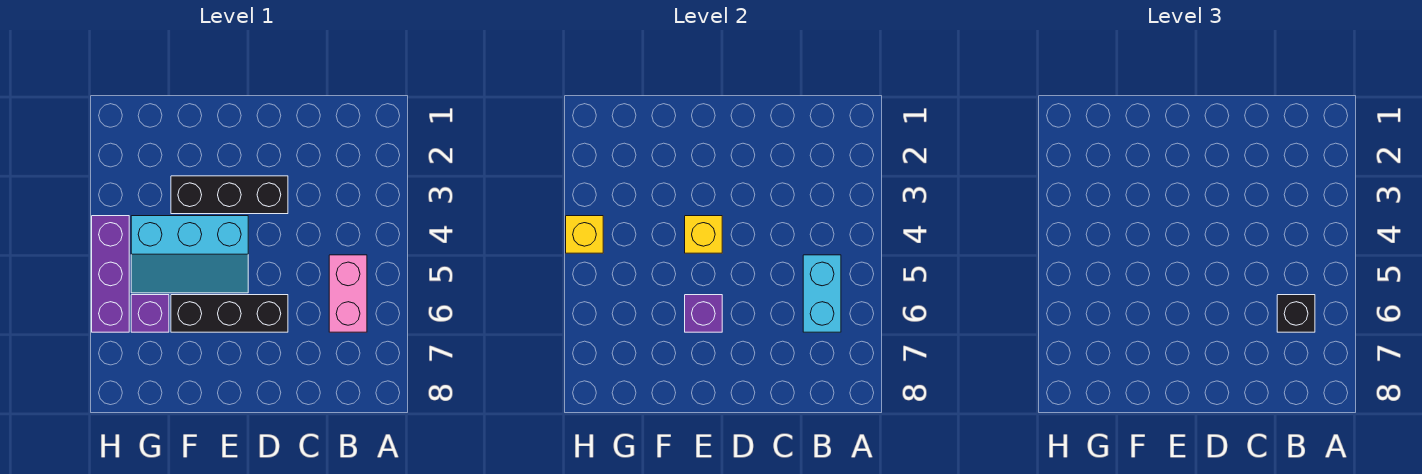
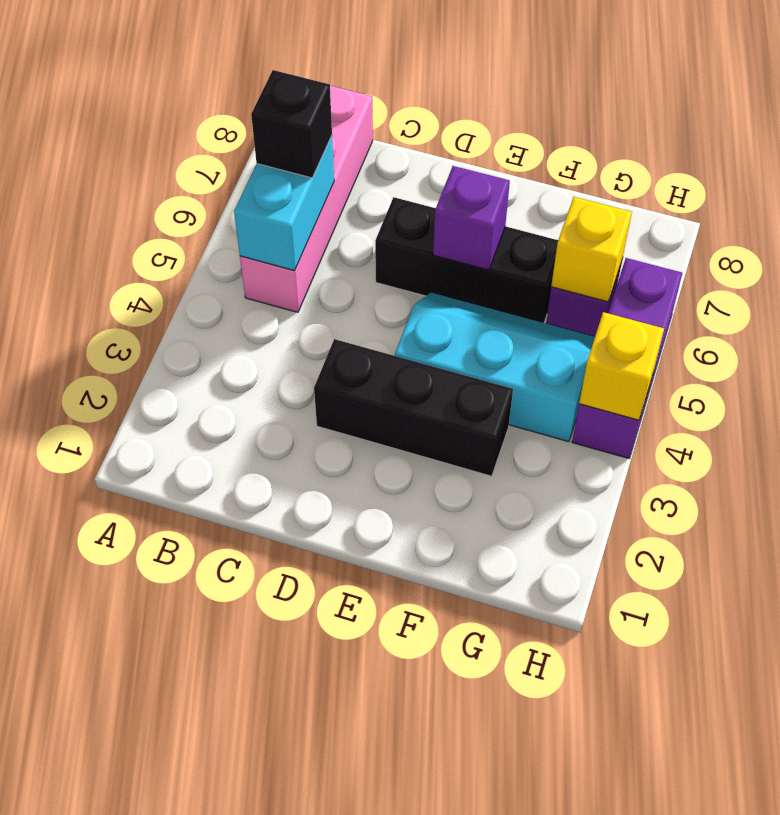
pink brick B5:B6 level 1 -> pink brick B5:B8 level 1
yellow brick E4 level 2 -> yellow brick G6 level 2

